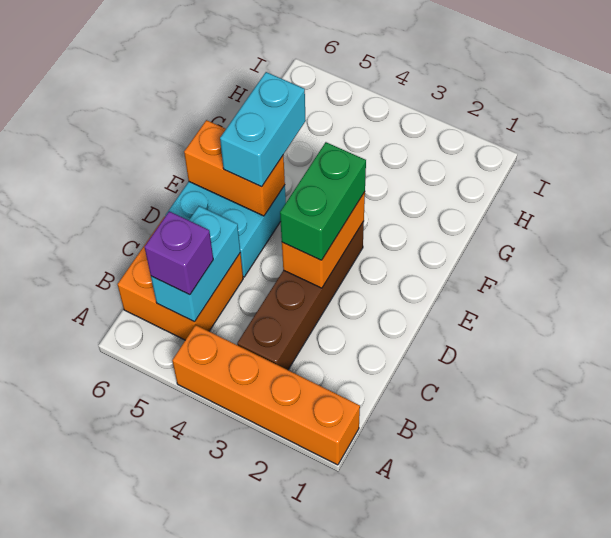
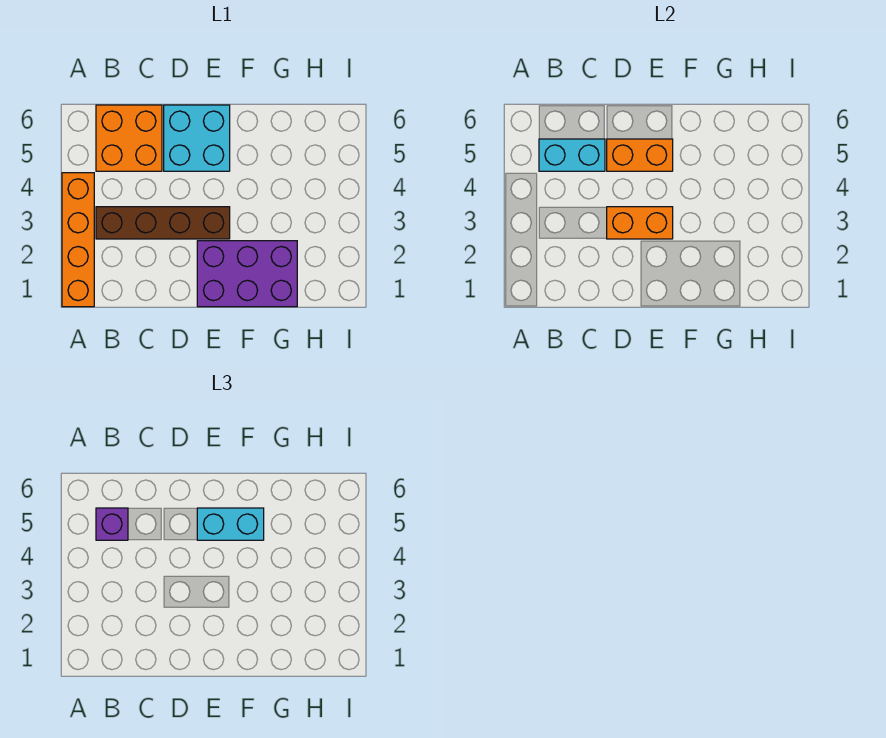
green brick D3:E3 level 3 -> none
none -> purple brick E1:G2 level 1
orange brick E5:E6 level 2 -> orange brick D5:E5 level 2

